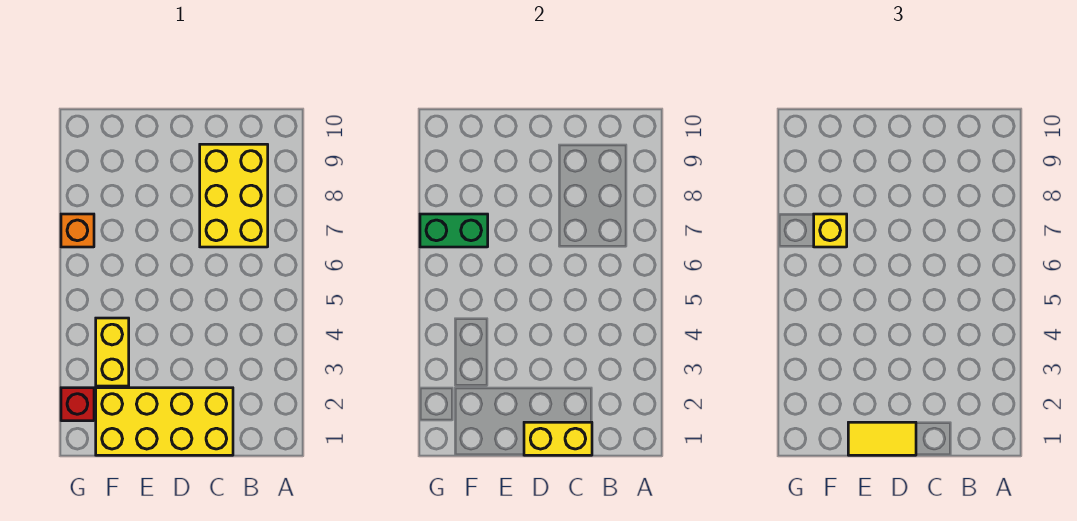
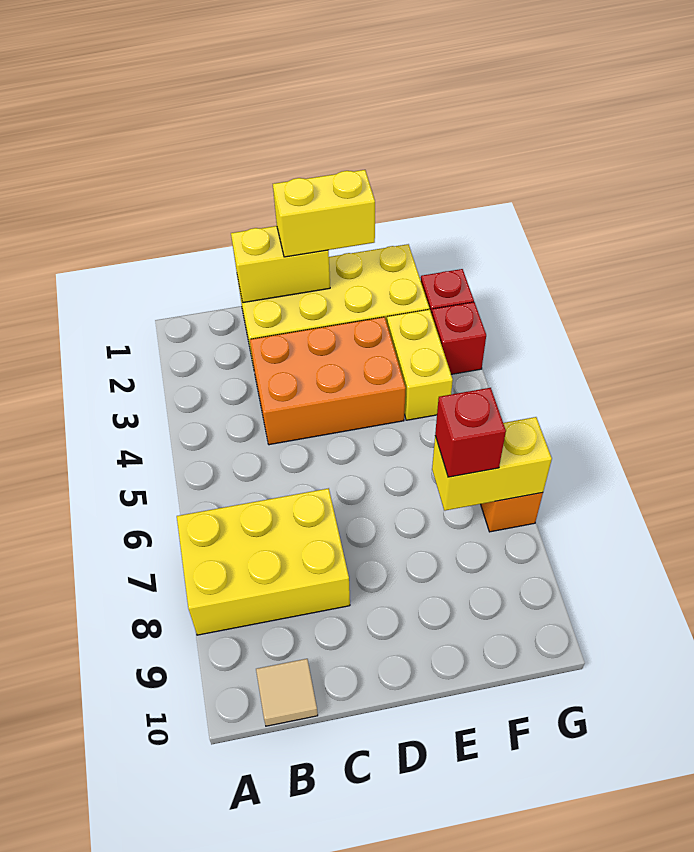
yellow brick B7:C9 level 1 -> yellow brick A7:C8 level 1
none -> tan tile B10 level 1
none -> orange brick C3:E4 level 1
yellow tile D1:E1 level 3 -> yellow brick D1:E1 level 3
green brick F7:G7 level 2 -> yellow brick F7:G7 level 2
yellow brick F7 level 3 -> red brick F7 level 3
none -> red brick G3 level 1

